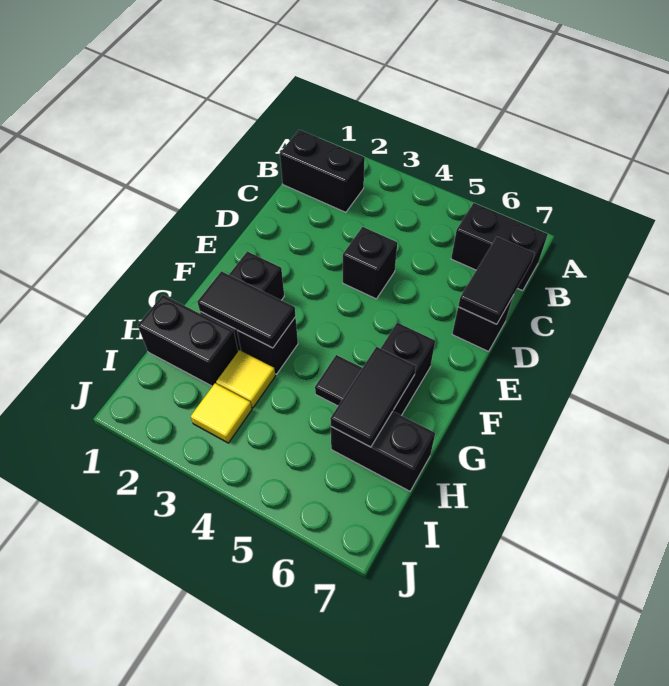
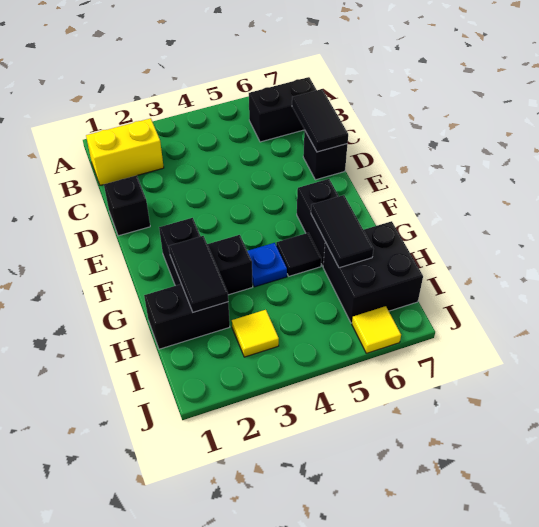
black brick B1:B2 level 1 -> yellow brick B1:B2 level 1
black brick D4 level 1 -> black brick D1 level 1
black tile G2:G3 level 2 -> black tile G2:H2 level 2
none -> blue plate G4 level 1
yellow tile H3 level 1 -> yellow tile J6 level 1
black brick H6:H7 level 1 -> black brick H6:I7 level 1

